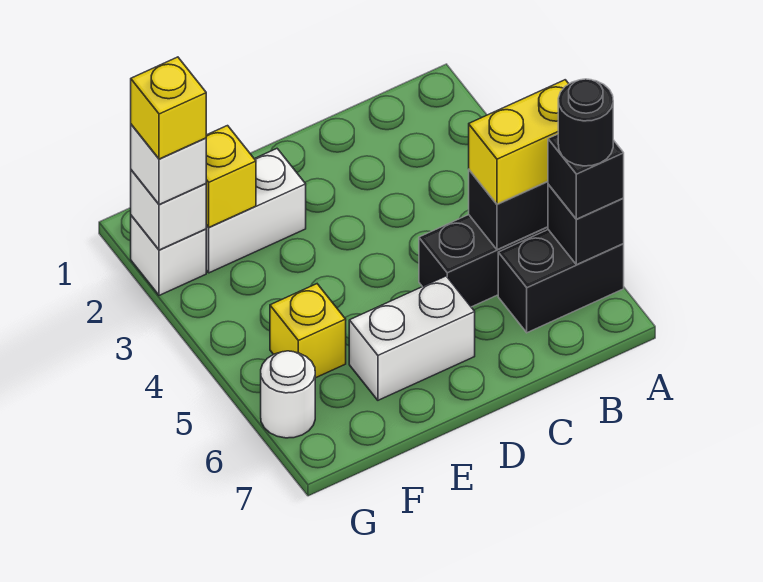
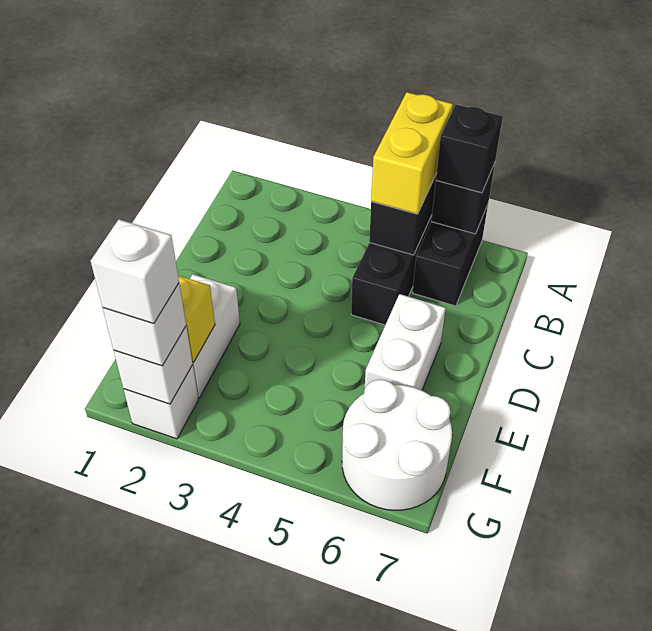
black round brick A6 level 4 -> none
yellow brick F5 level 1 -> none
yellow brick G2 level 4 -> white brick G2 level 4
white round brick G6 level 1 -> white round brick F6:G7 level 1

